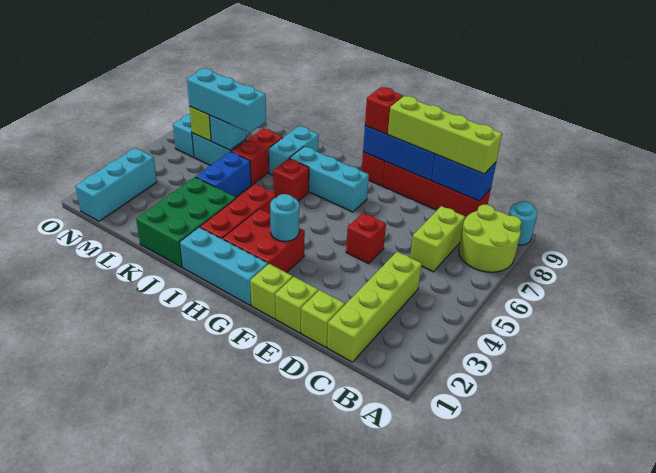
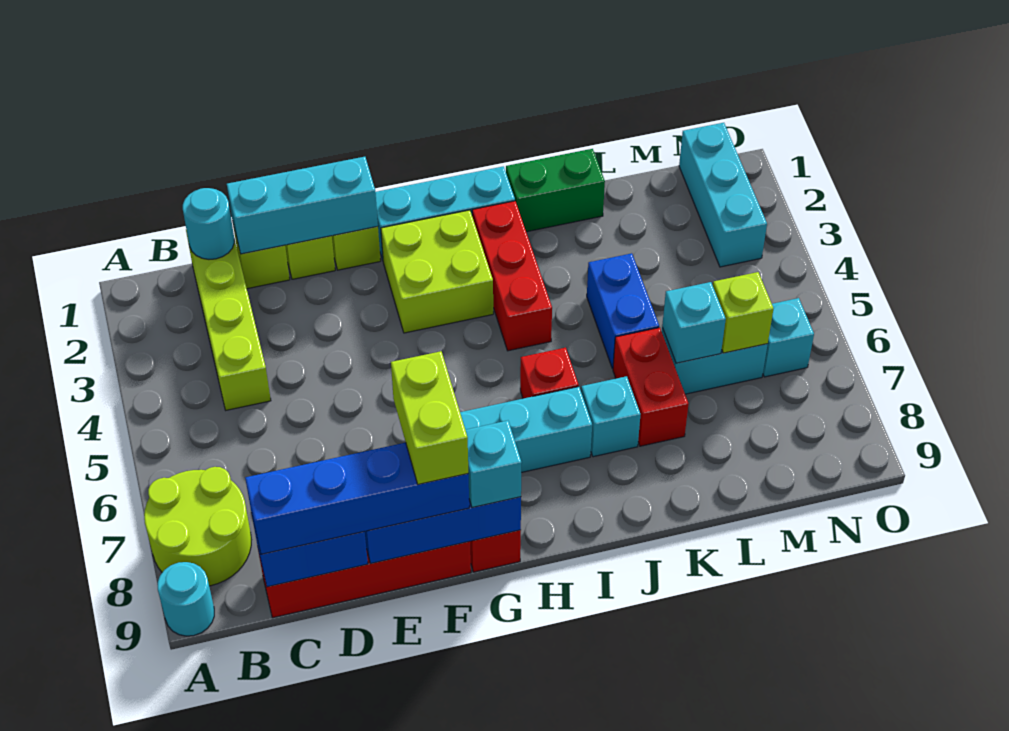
lime brick C6:C7 level 1 -> lime brick F8:F9 level 4
lime brick C9:F9 level 3 -> blue brick C9:F9 level 3
red brick E5 level 1 -> none
red brick G2:H3 level 1 -> lime brick G2:H3 level 1
cyan round brick G3 level 2 -> cyan round brick C1 level 2
red brick G9 level 3 -> cyan brick G9 level 3
green brick J1:K3 level 1 -> green brick J1:K1 level 1
cyan brick J7:J8 level 1 -> cyan brick J7 level 1
cyan brick K6:M6 level 3 -> cyan brick D1:F1 level 2

